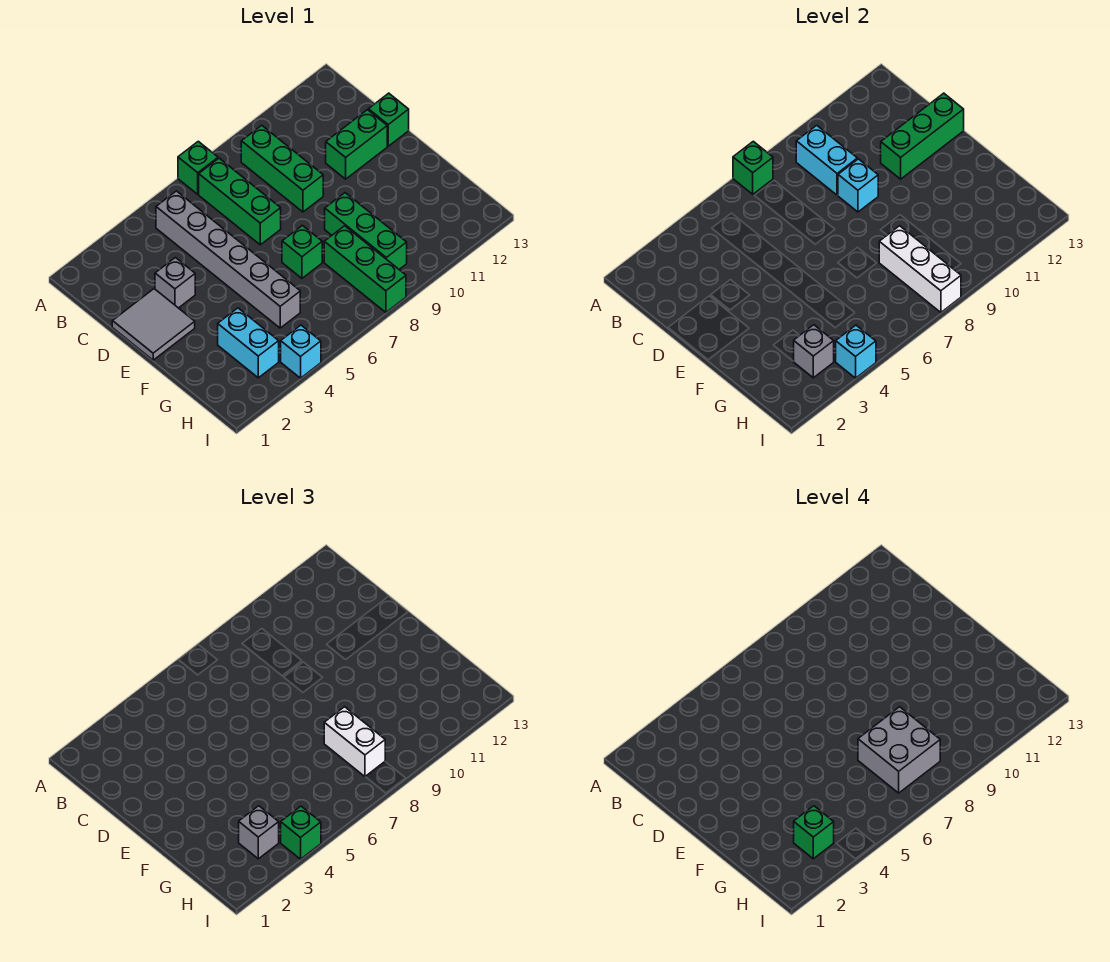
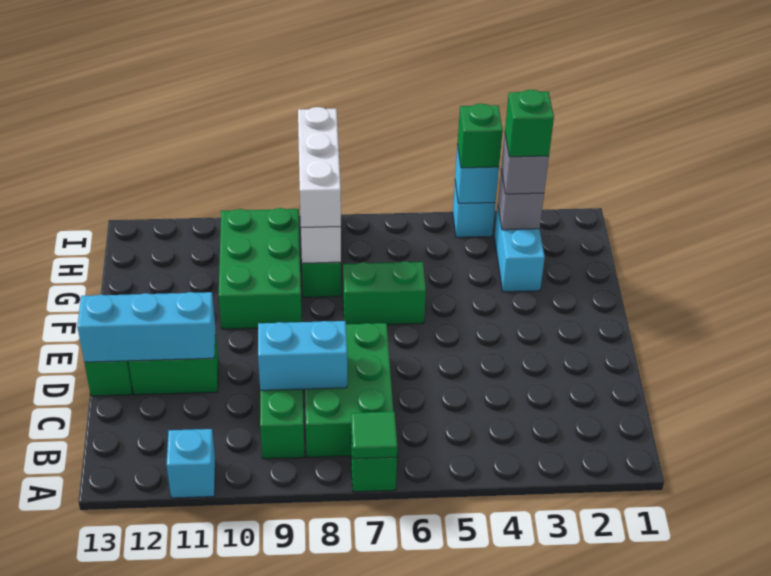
green brick A7 level 2 -> green tile A7 level 2
grey brick B5:G5 level 1 -> none
green brick B7:D7 level 1 -> green brick B7:D8 level 1
cyan brick B9:C9 level 2 -> cyan brick C8:C9 level 2
grey tile D1:E2 level 1 -> none
grey brick D3 level 1 -> none
cyan brick D9 level 2 -> cyan brick A11 level 1
green brick D11:D13 level 2 -> cyan brick D11:D13 level 2
green brick F7 level 1 -> green brick F6:F7 level 1
green brick F9:H9 level 1 -> green brick F9:H10 level 1
grey brick G7:H8 level 4 -> none
white brick G8:H8 level 3 -> white brick G8:I8 level 3

